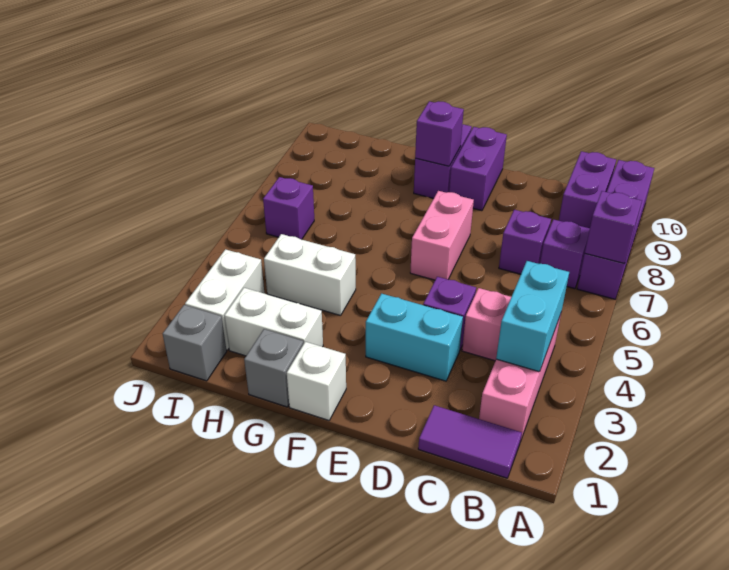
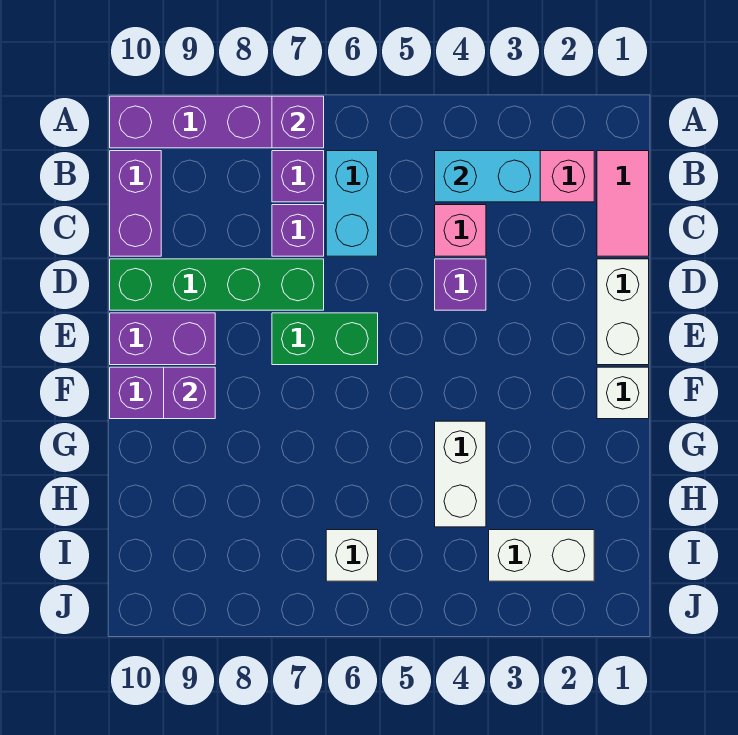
purple tile B1:C1 level 1 -> pink tile B1:C1 level 1
purple brick B9:B10 level 1 -> purple brick B10:C10 level 1
cyan brick D3:E3 level 1 -> cyan brick B6:C6 level 1
none -> green brick D7:D10 level 1
pink brick E6:E7 level 1 -> green brick E6:E7 level 1
grey brick G1 level 1 -> none
white brick G2:H2 level 1 -> white brick D1:E1 level 1
grey brick I1 level 1 -> none
purple brick I6 level 1 -> white brick I6 level 1

